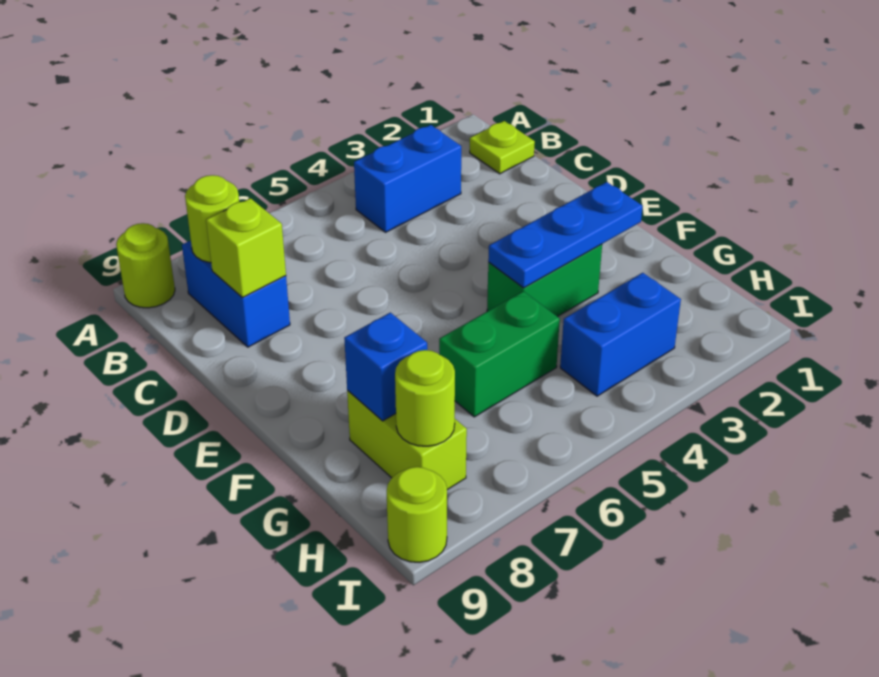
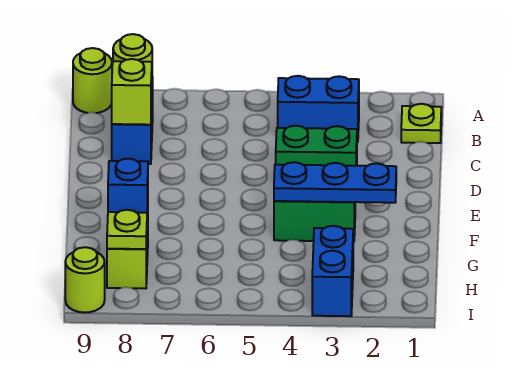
green brick G5:G6 level 1 -> green brick D3:D4 level 1
blue brick H3:H4 level 1 -> blue brick H3:I3 level 1
lime round brick H8 level 2 -> lime plate H8 level 2

